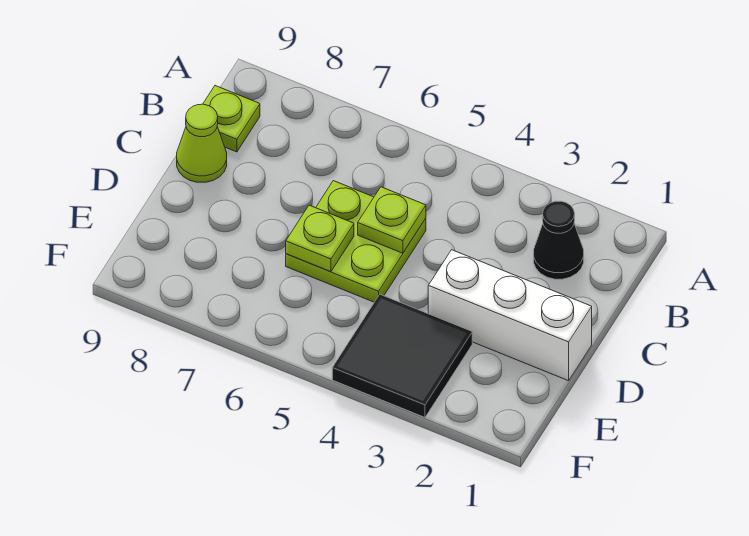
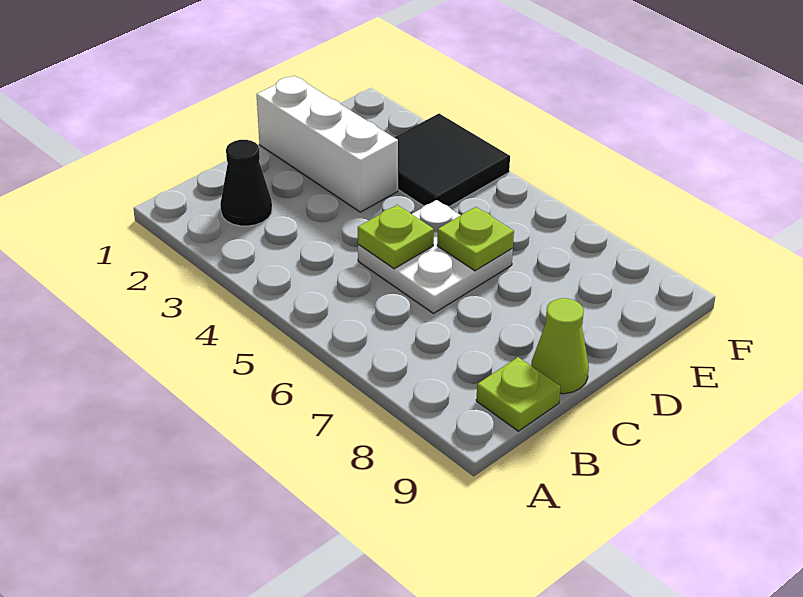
lime plate C5:D6 level 1 -> white plate C5:D6 level 1

